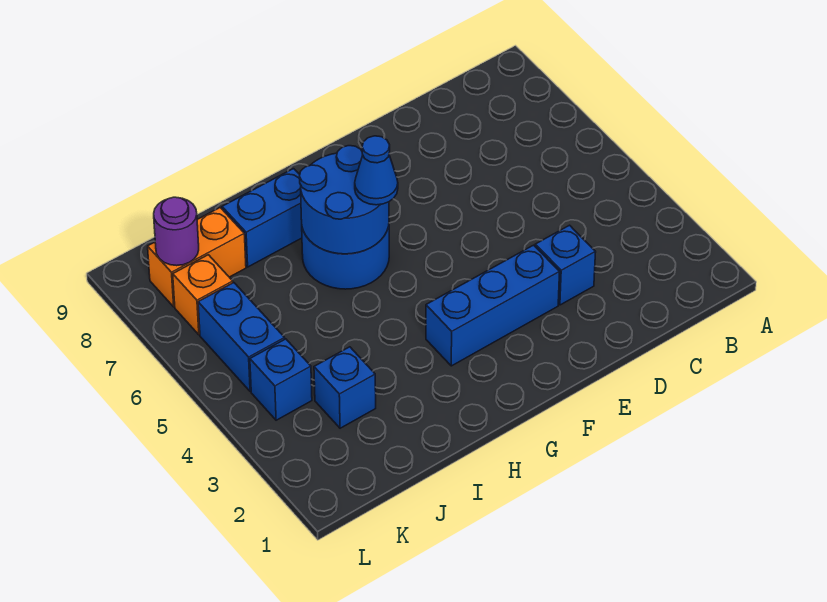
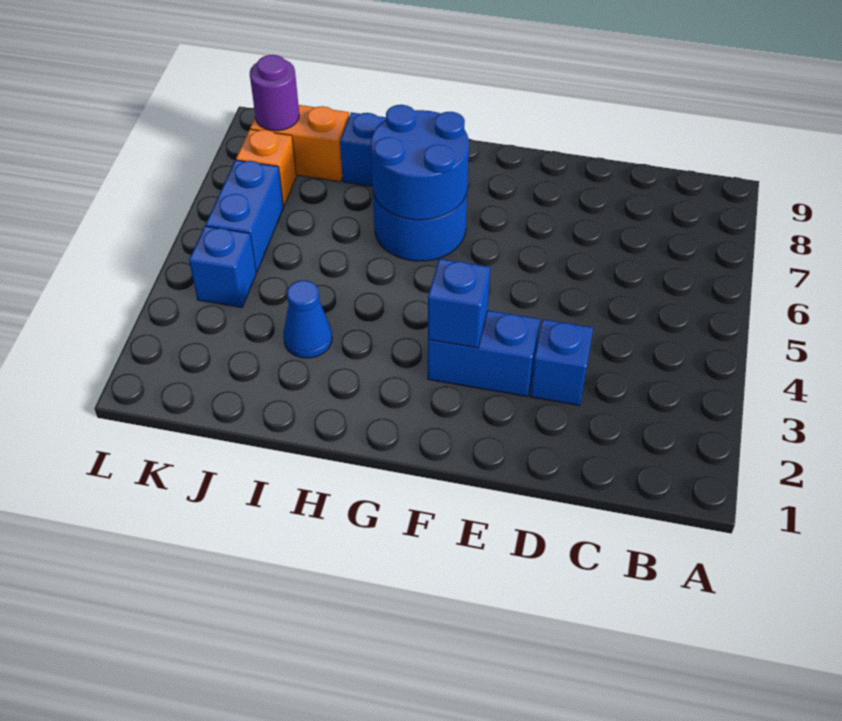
blue brick E3:G3 level 1 -> blue brick E3:F3 level 1
blue cone G6 level 3 -> blue cone I3 level 1
blue brick J3 level 1 -> blue brick F3 level 2

